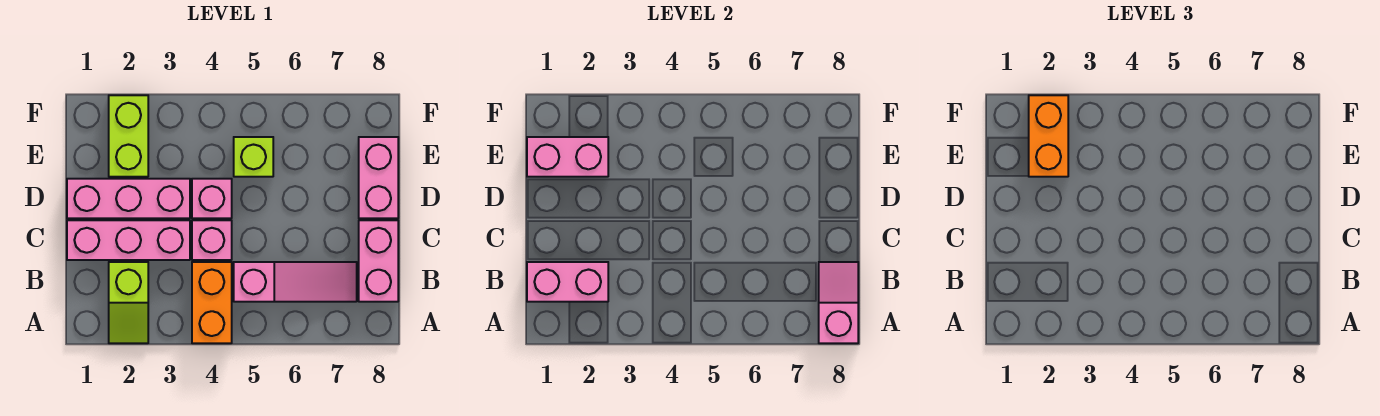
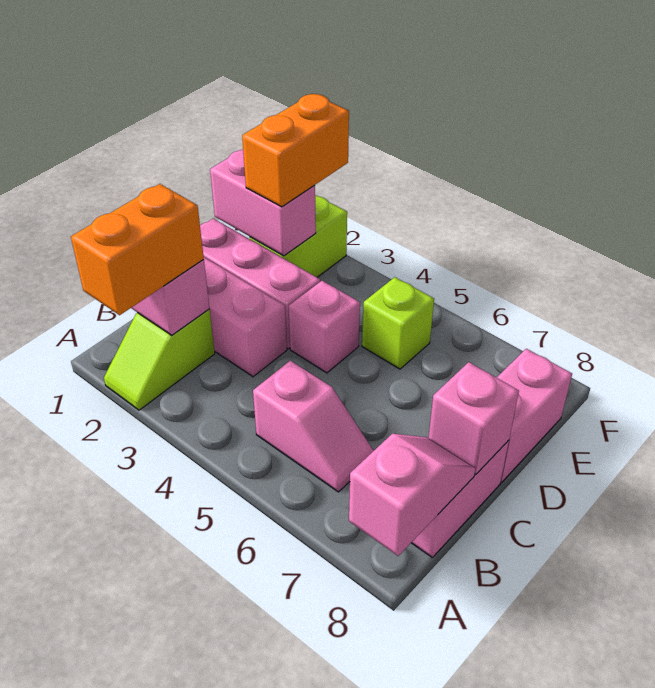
orange brick A4:B4 level 1 -> orange brick A2:B2 level 3
pink slope B5:B7 level 1 top 5 -> pink slope B5:B6 level 1 top 5
pink brick C4 level 1 -> pink brick C8 level 2

